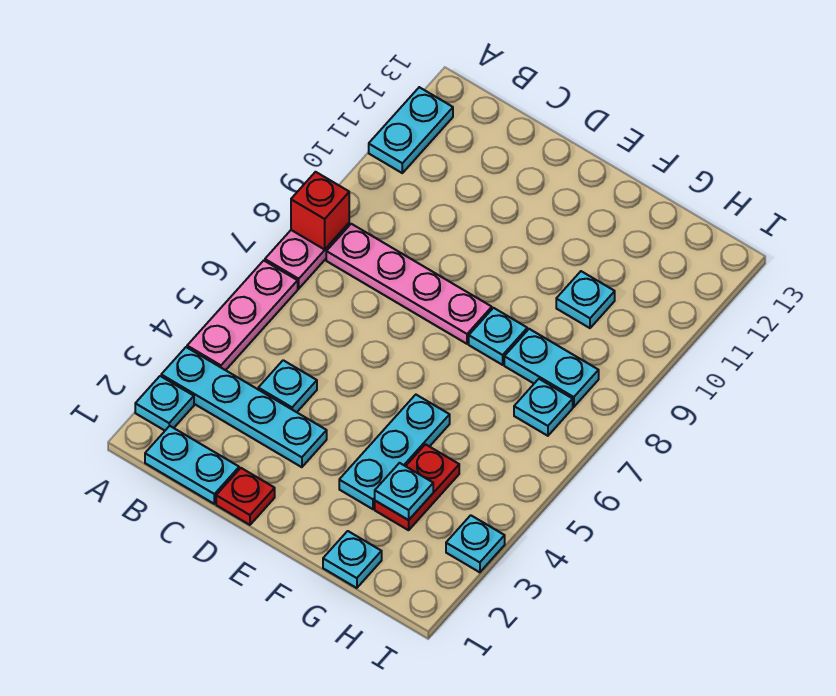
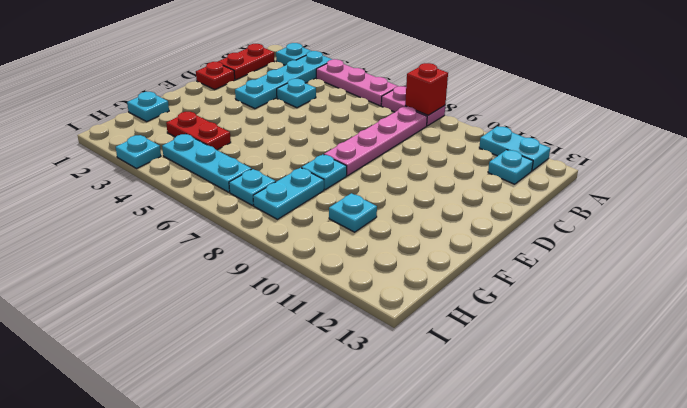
cyan plate B1:C1 level 1 -> red plate B1:C1 level 1
cyan plate F3:F5 level 1 -> cyan plate H4:H6 level 1
cyan plate G3 level 2 -> cyan plate B12 level 1

